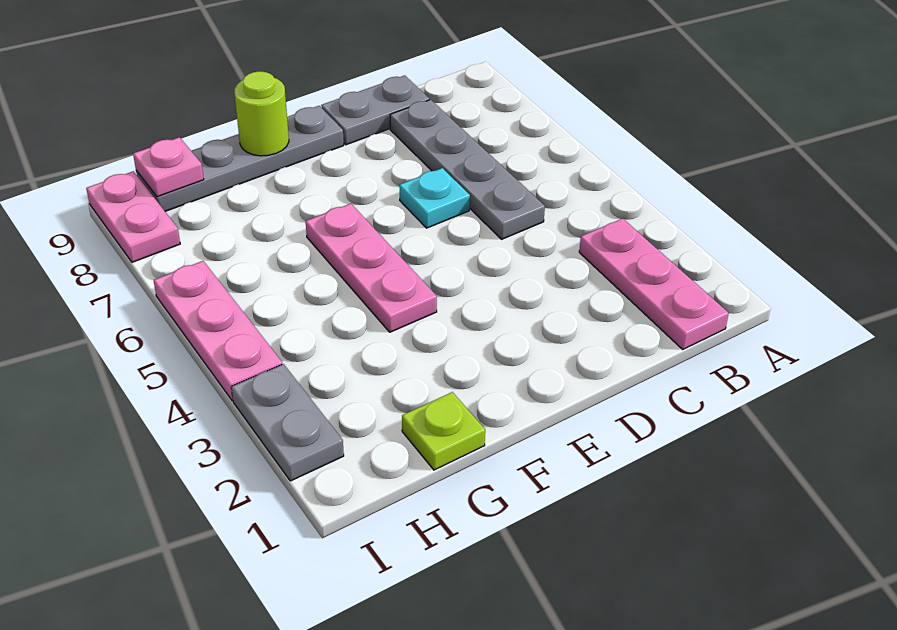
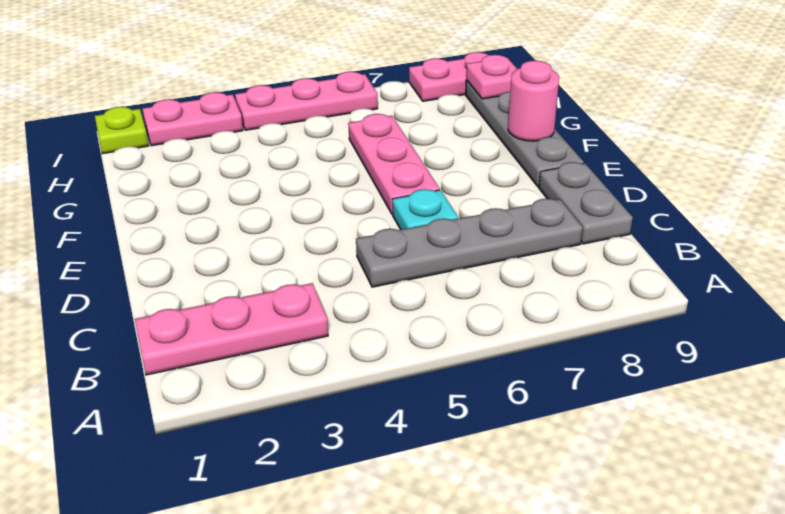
pink plate F4:F6 level 1 -> pink plate E6:G6 level 1
lime round brick F9 level 2 -> pink round brick F9 level 2
lime plate G1 level 1 -> lime plate I1 level 1
grey plate I2:I3 level 1 -> pink plate I2:I3 level 1

